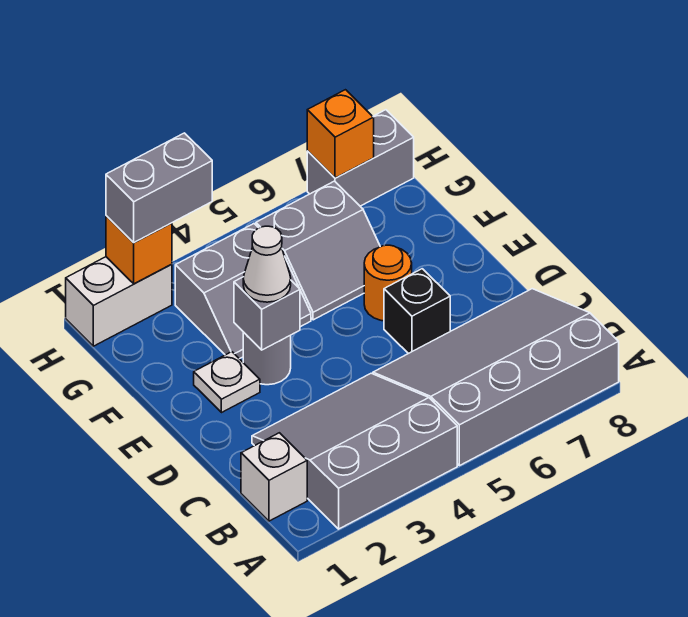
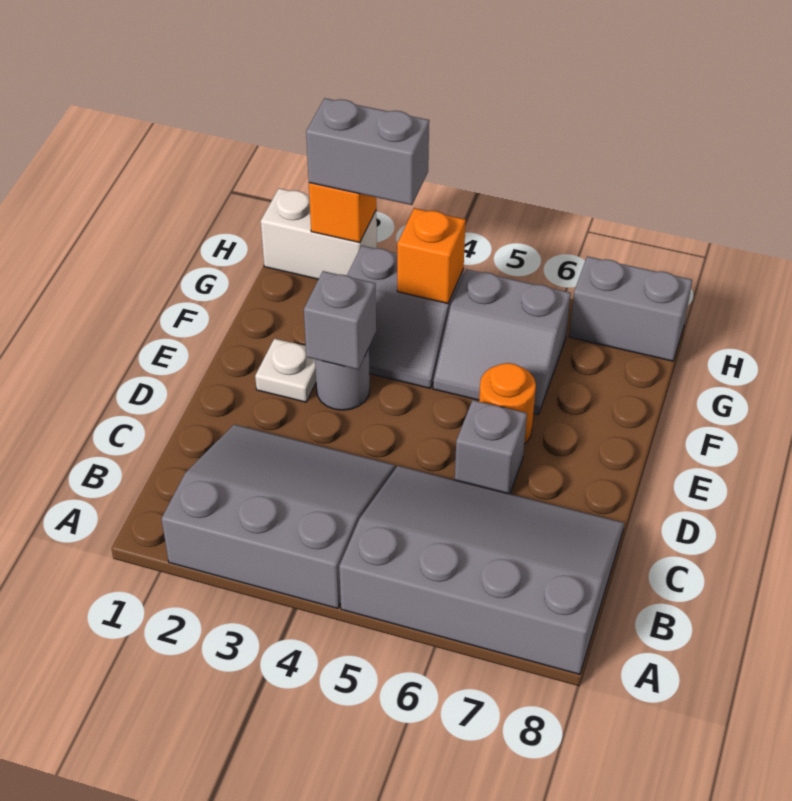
white brick B1 level 1 -> none
black brick D6 level 1 -> grey brick D6 level 1
white cone E3 level 3 -> none
orange brick H7 level 2 -> orange brick G4 level 2

